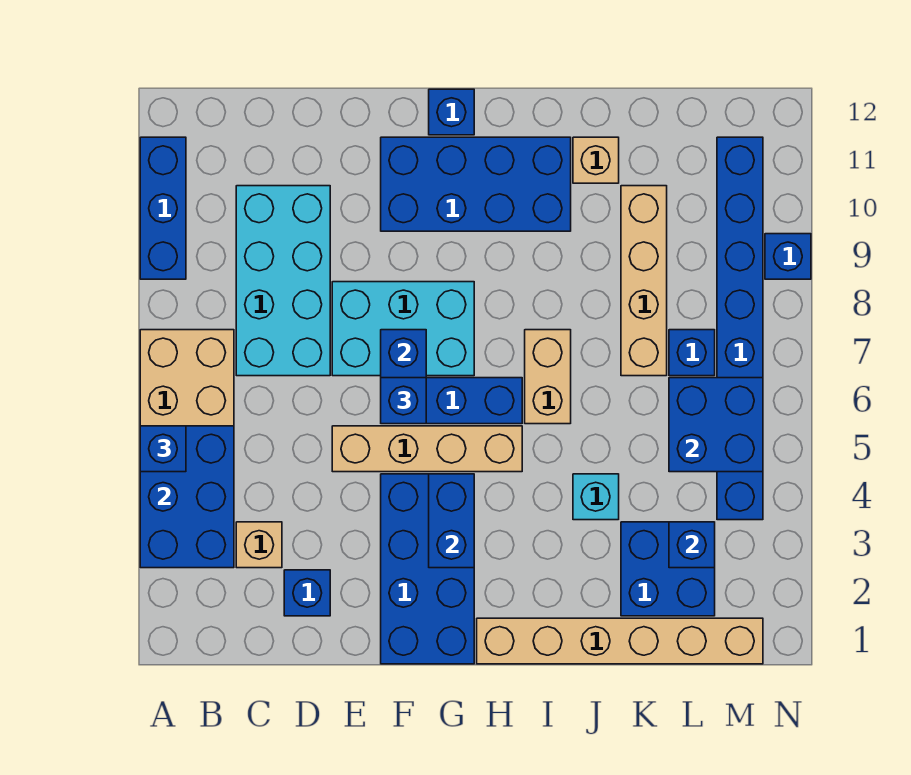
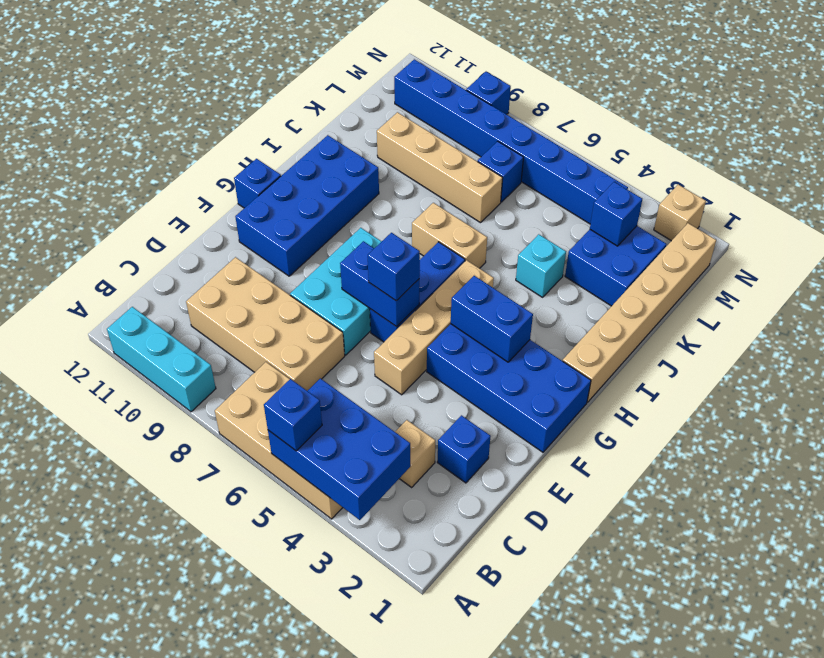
blue brick A9:A11 level 1 -> cyan brick A9:A11 level 1
cyan brick C7:D10 level 1 -> tan brick C7:D10 level 1
tan brick J11 level 1 -> tan brick N2 level 1
blue brick L5:M6 level 2 -> none

